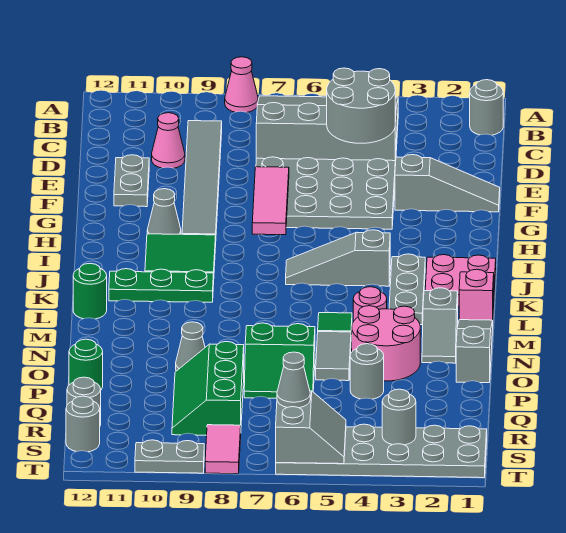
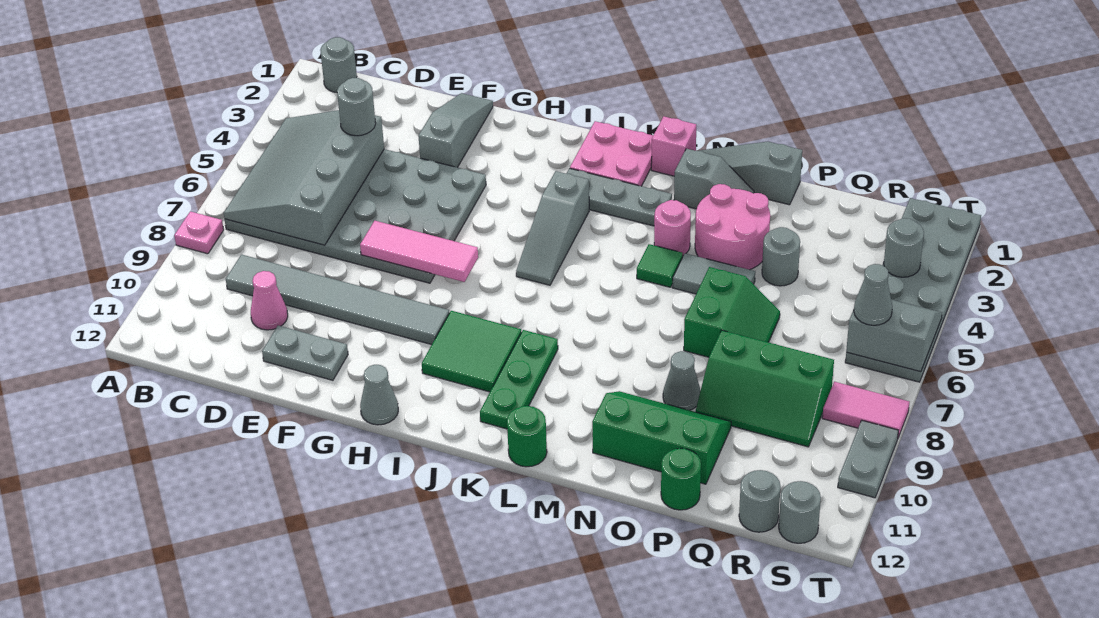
pink cone A8 level 1 -> pink plate A8 level 1
grey round brick D4:E5 level 3 -> grey round brick D4 level 3
grey cone H10 level 1 -> grey cone H12 level 1
none -> green slope N10:P11 level 1 top 11

